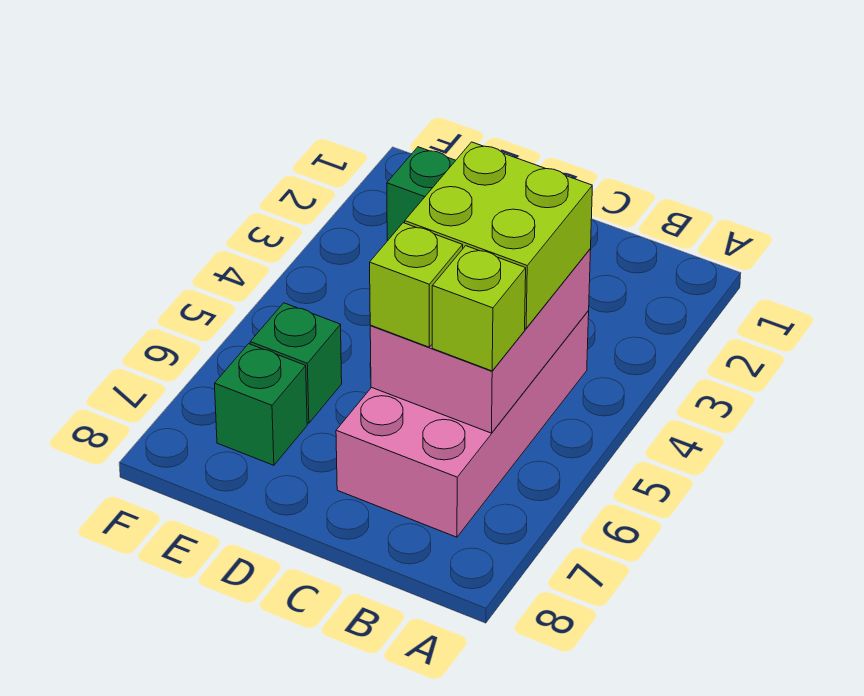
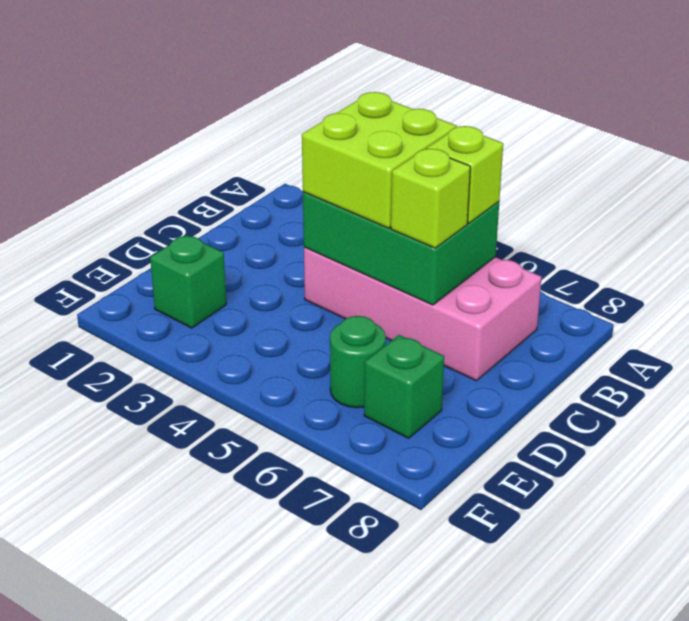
pink brick B4:C6 level 2 -> green brick B4:C6 level 2
green brick E6 level 1 -> green round brick E6 level 1

